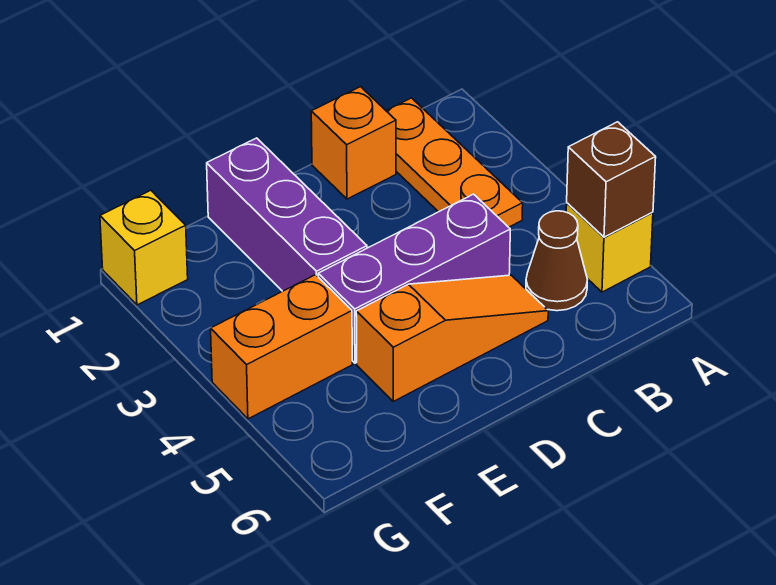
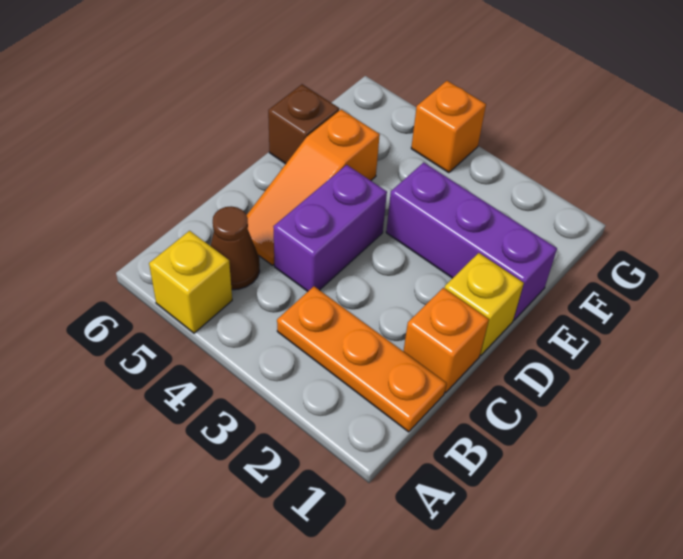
brown brick A5 level 2 -> brown brick E6 level 1
purple brick C4:E4 level 1 -> purple brick C4:D4 level 1
orange brick F4:G4 level 1 -> orange brick G4 level 1
yellow brick G1 level 1 -> yellow brick D1 level 1

